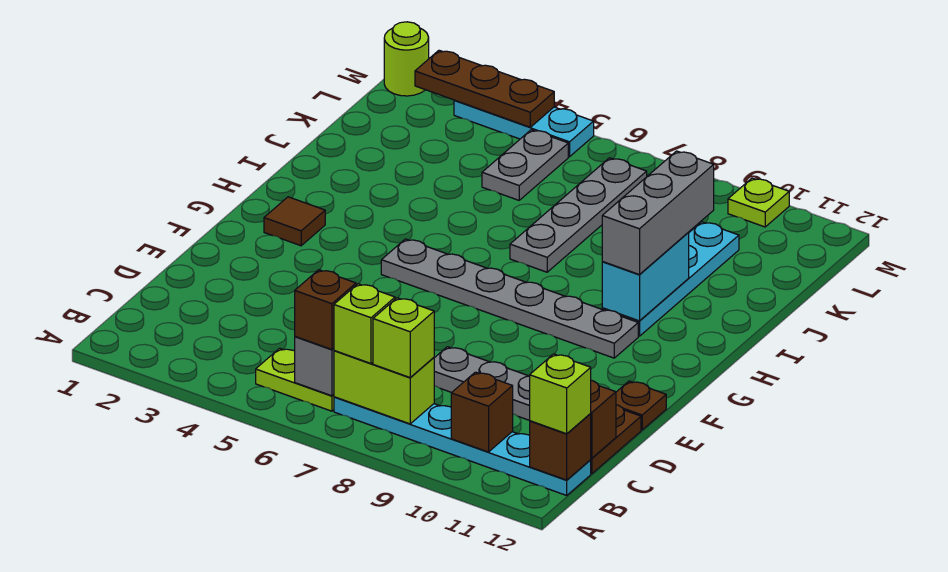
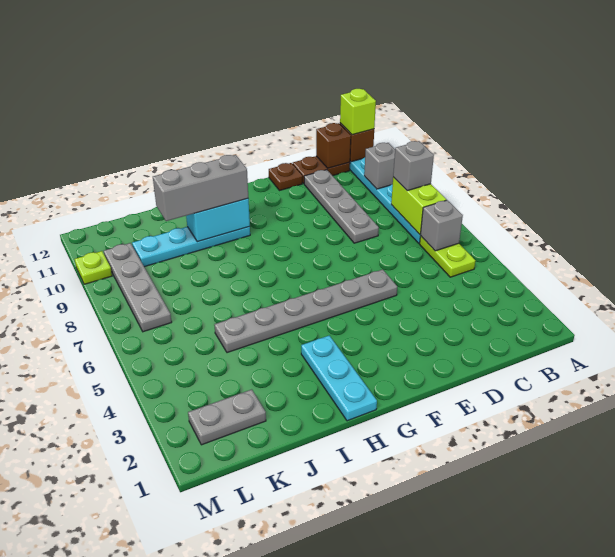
brown brick B6 level 3 -> none
lime brick B7 level 3 -> none
lime brick B8 level 3 -> grey brick B8 level 3
brown brick B10 level 2 -> grey brick B10 level 2
brown tile G2 level 1 -> none
grey plate G5:G10 level 1 -> grey plate E5:J5 level 1
grey plate I7:L7 level 1 -> grey plate L7:L10 level 1
grey plate K5:L5 level 1 -> grey plate K2:L2 level 1
lime round brick M1 level 1 -> none
brown plate M2:M4 level 2 -> none
cyan plate M3:M5 level 1 -> cyan plate H1:H3 level 1

